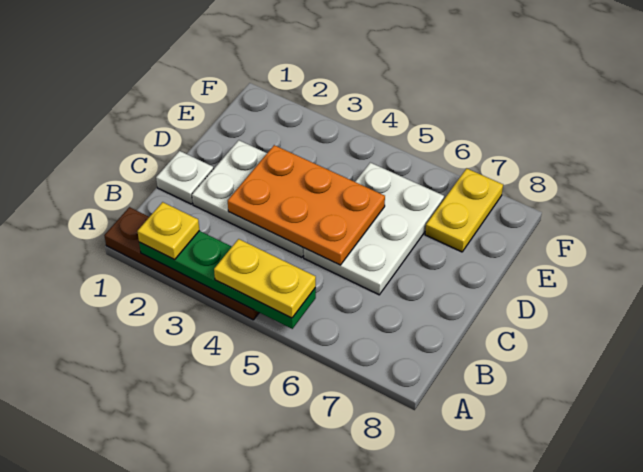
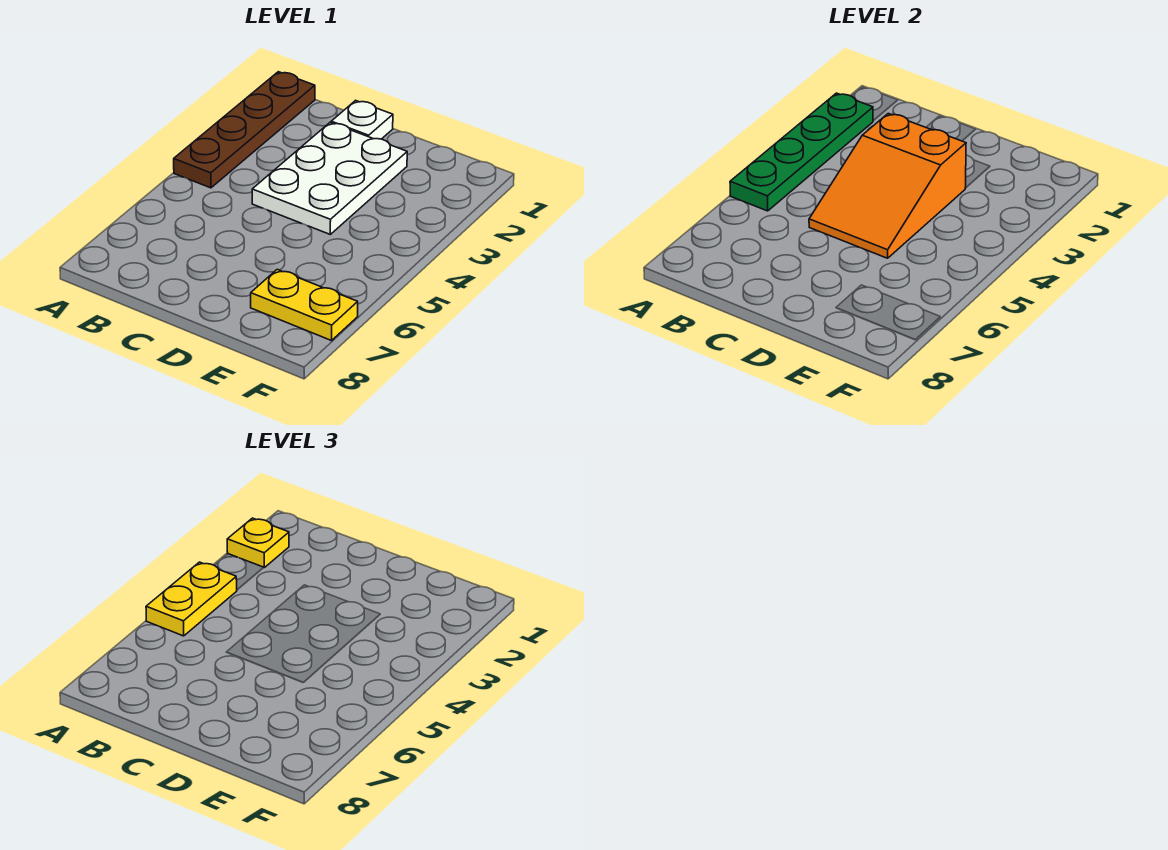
orange plate C3:D5 level 2 -> orange slope C3:D5 level 2 top 3
white plate C5:E6 level 1 -> none

